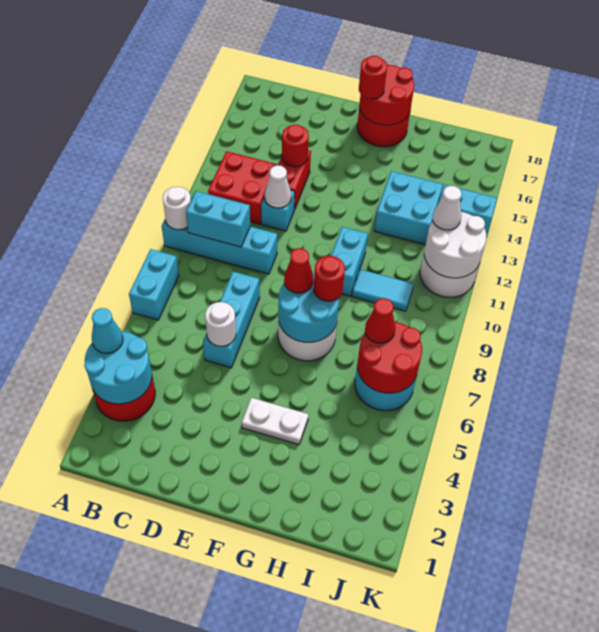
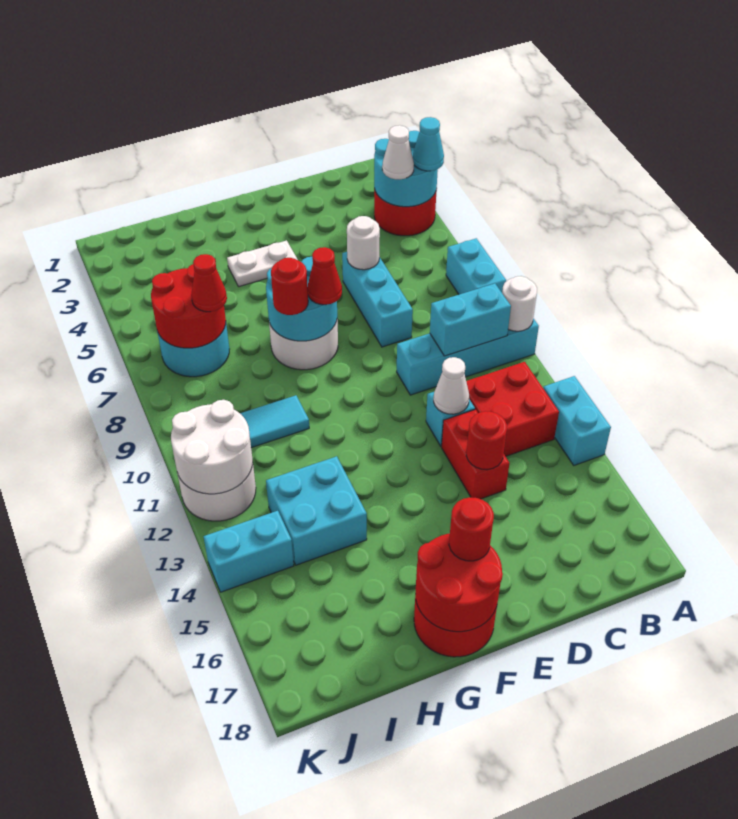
cyan brick G10:G11 level 1 -> cyan brick A13:A14 level 1
white cone J12 level 3 -> white cone B4 level 3

